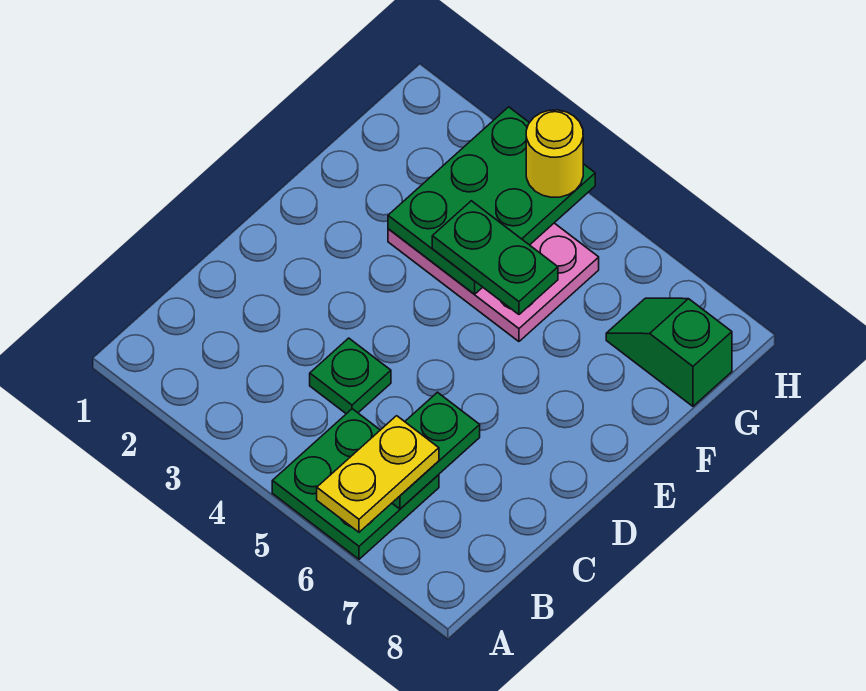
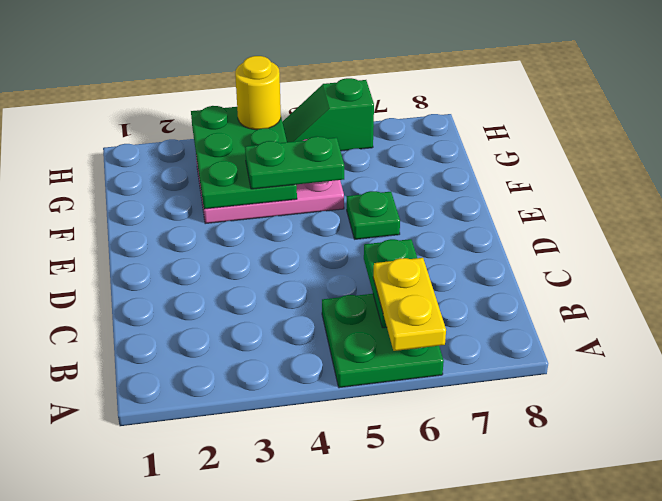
green plate C4 level 1 -> green plate E6 level 1
green slope G7:G8 level 1 top 8 -> green slope H5:H6 level 1 top 6

